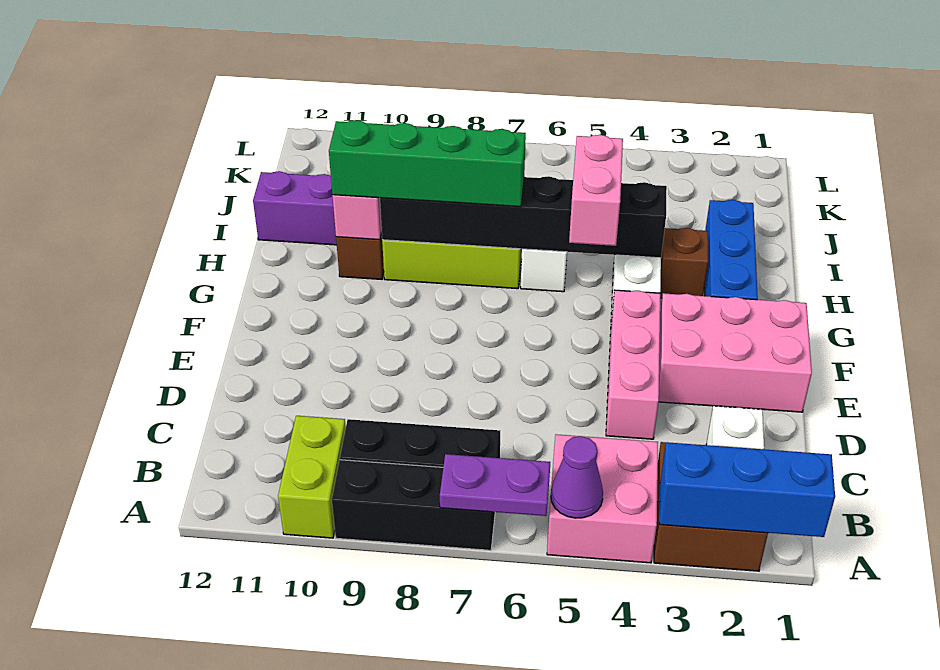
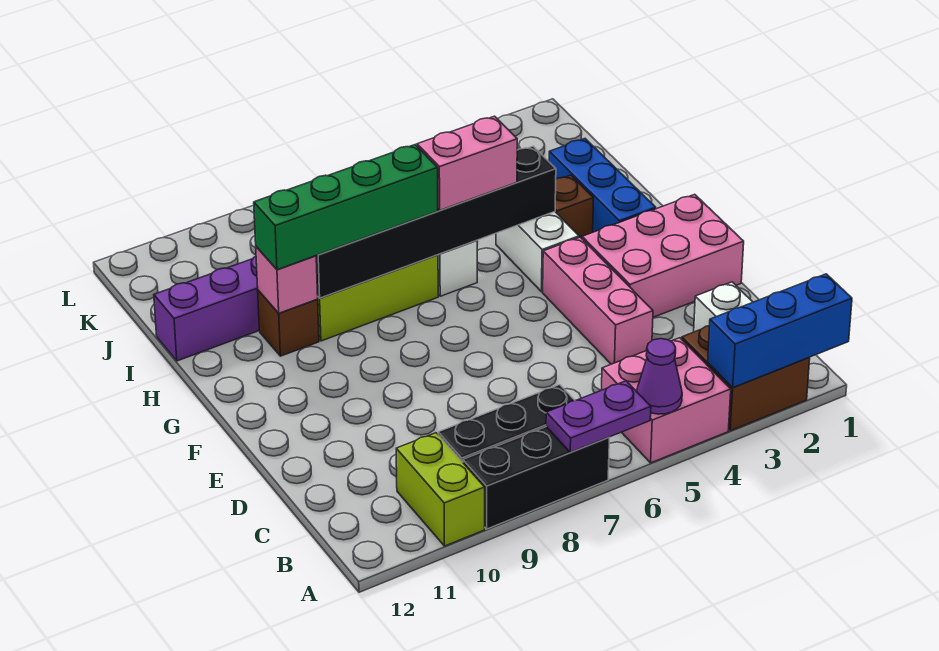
pink brick G5:H5 level 3 -> pink brick H5:H6 level 3

